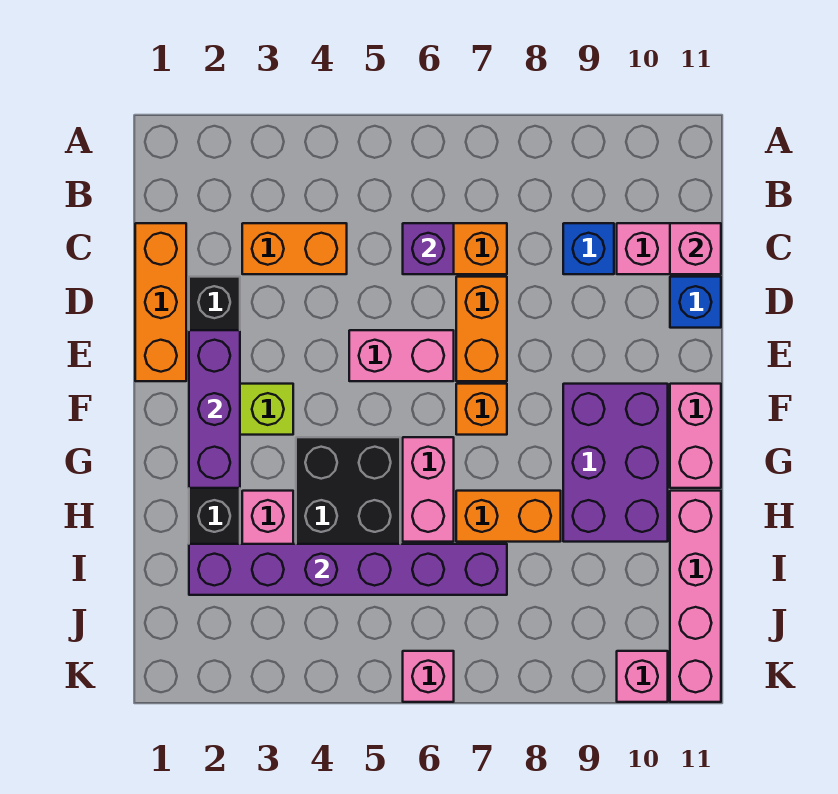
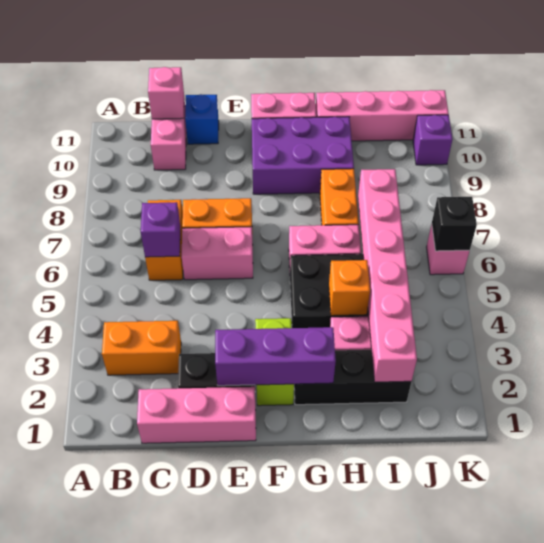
orange brick C1:E1 level 1 -> pink brick C1:E1 level 1
orange brick C3:C4 level 1 -> orange brick B3:C3 level 1
blue brick C9 level 1 -> none
pink brick E5:E6 level 1 -> pink brick D6:E6 level 1
orange brick F7 level 1 -> orange brick H4 level 2
purple brick I2:I7 level 2 -> pink brick I2:I7 level 2
none -> black brick K6 level 2
pink brick K10 level 1 -> purple brick K10 level 1

